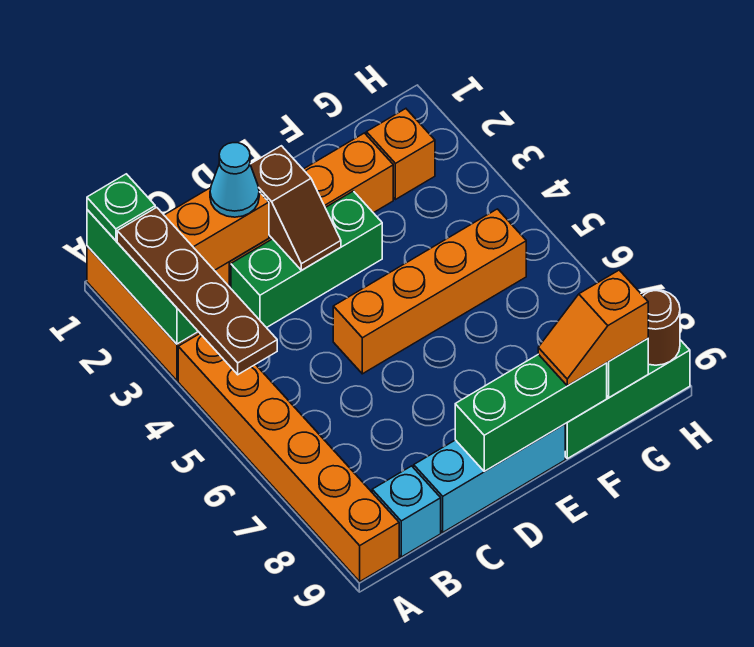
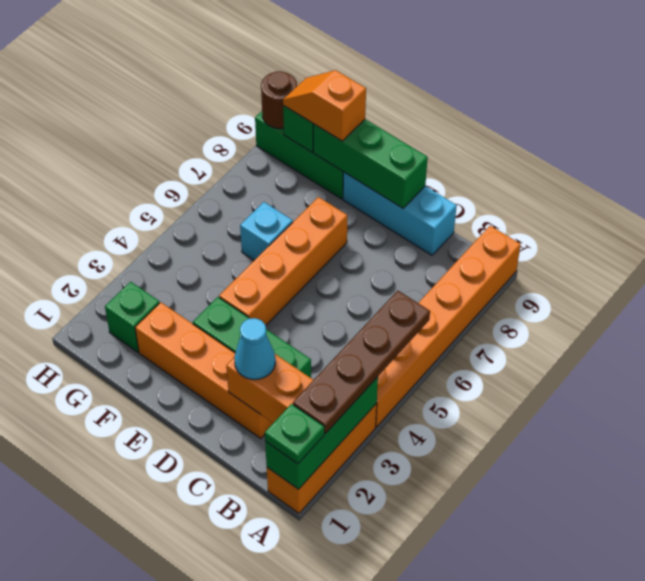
cyan brick B9 level 1 -> cyan brick F6 level 1
brown slope D2:D3 level 2 top 2 -> none
orange brick D5:G5 level 1 -> orange brick E4:E7 level 1
orange slope F9:G9 level 3 top G -> orange slope F9:G9 level 3 top F
orange brick G2 level 1 -> green brick G2 level 1

